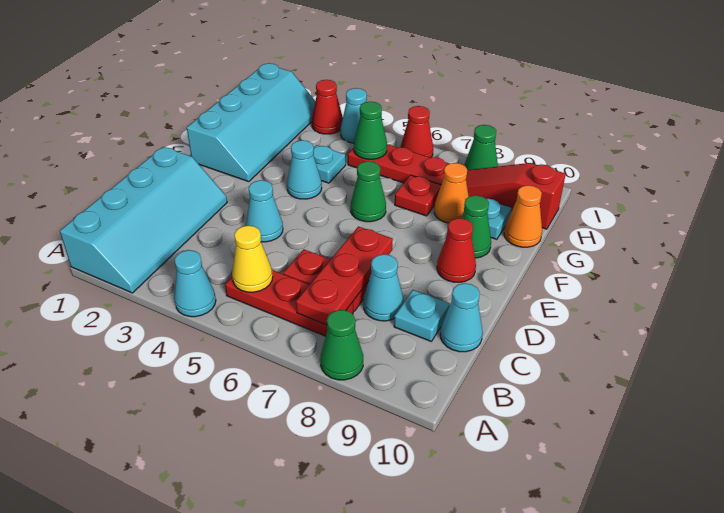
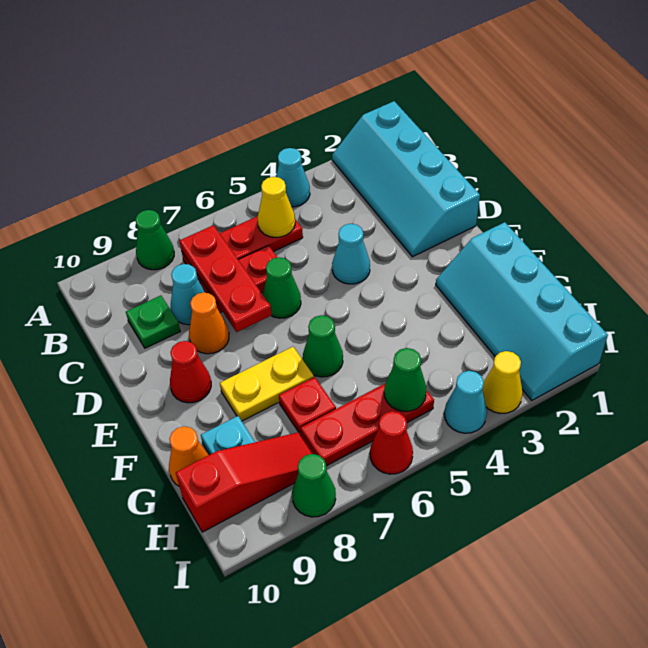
cyan plate C9 level 1 -> green plate C9 level 1
cyan cone C10 level 1 -> none
cyan cone F4 level 1 -> none
none -> yellow plate F7:F8 level 1
green cone F9 level 1 -> green cone D6 level 1
cyan plate G4 level 1 -> none
orange cone G8 level 1 -> orange cone D8 level 1
red cone I3 level 1 -> yellow cone I3 level 1

